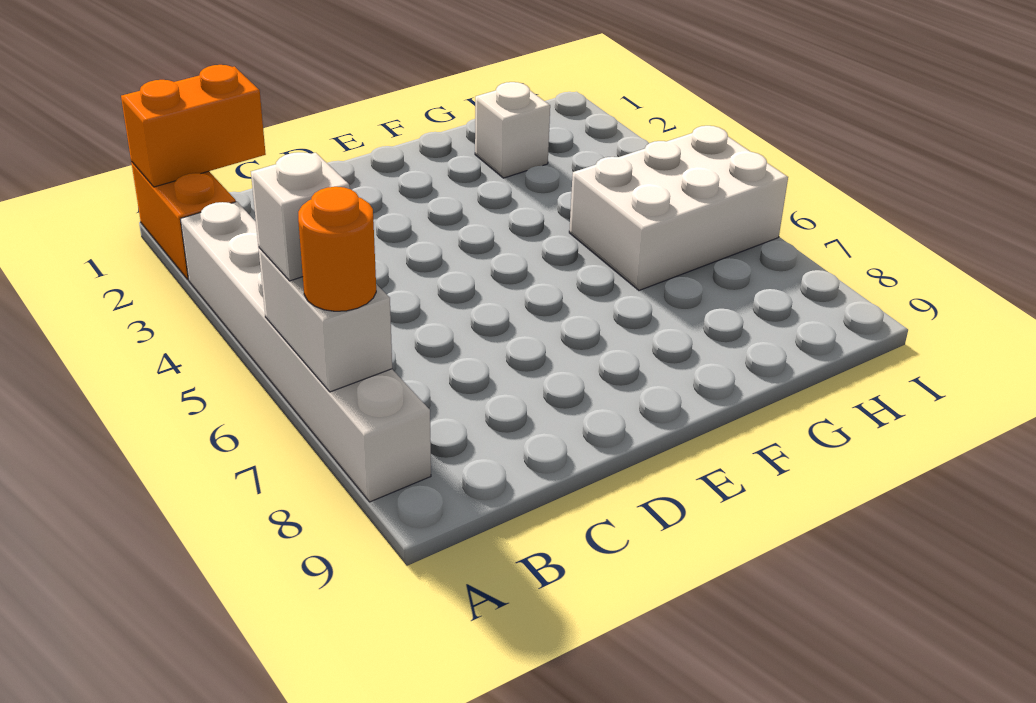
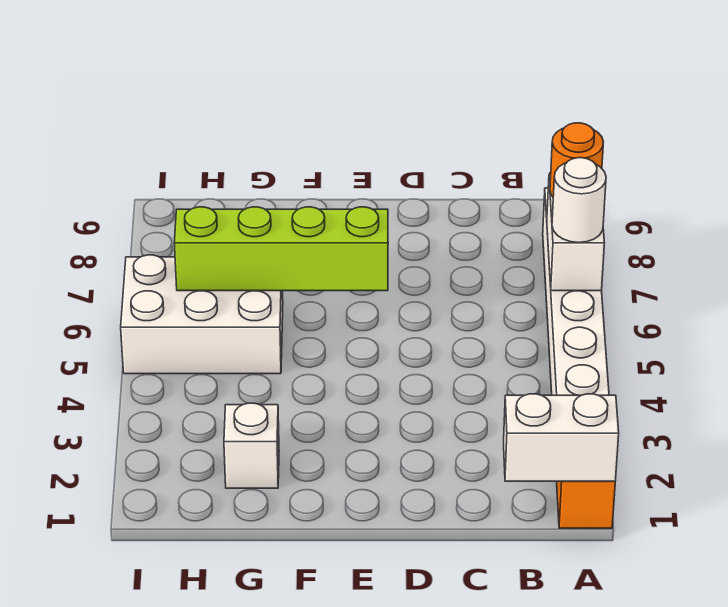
orange brick A1:B1 level 2 -> white brick A1:B1 level 2
white brick A6 level 3 -> white round brick A6 level 3
none -> lime brick E6:H6 level 2

